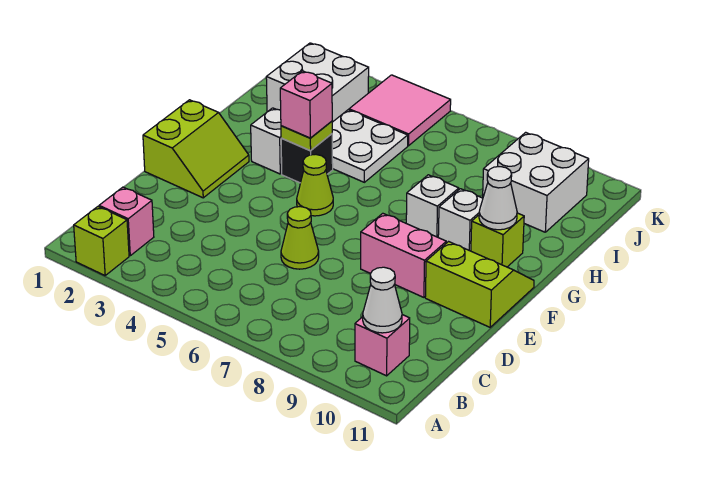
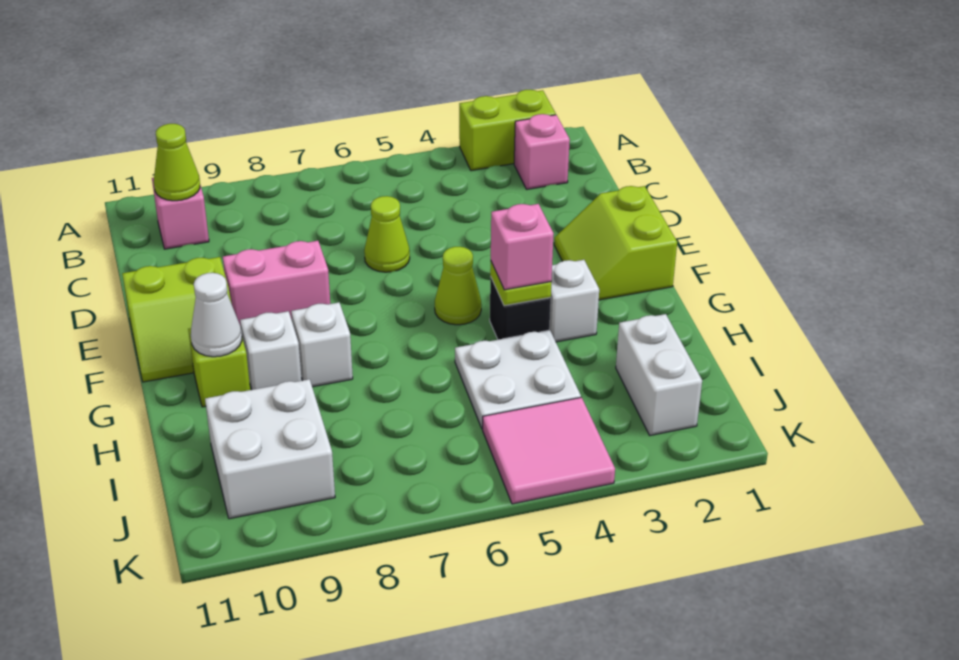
lime brick A2 level 1 -> lime brick A2:A3 level 1
white cone B10 level 2 -> lime cone B10 level 2
white brick I2:J3 level 1 -> white brick I2:J2 level 1

